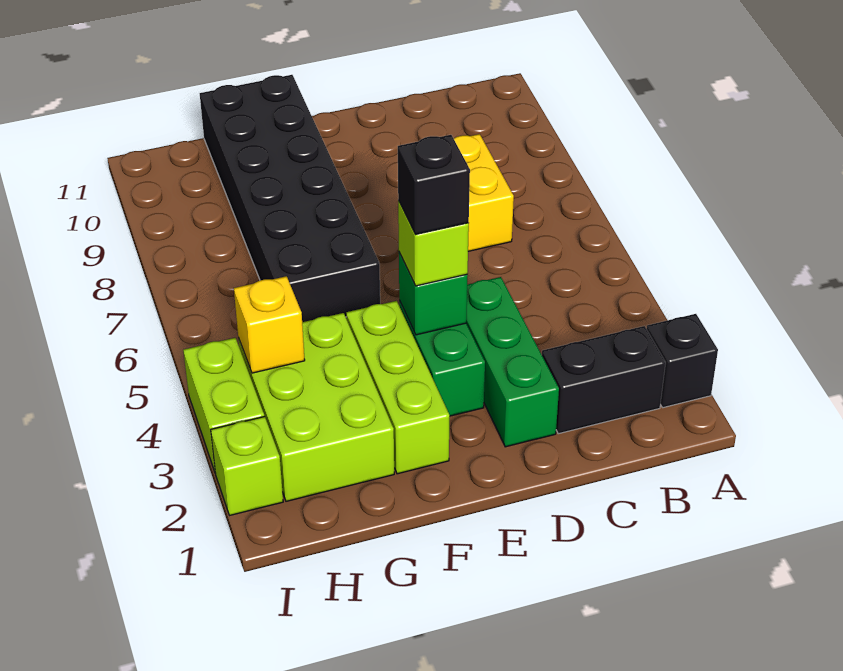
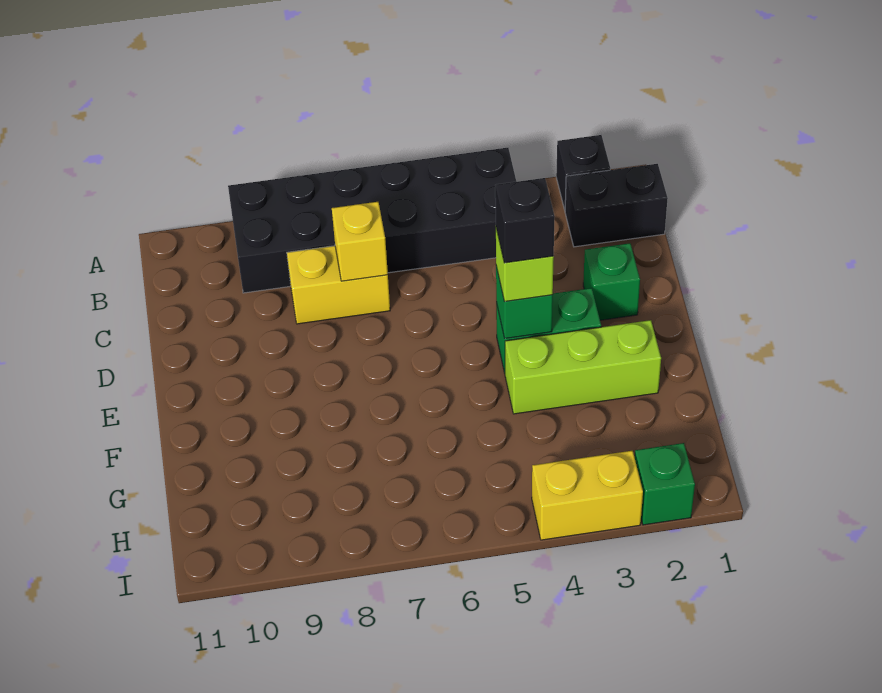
black brick B2:C2 level 1 -> black brick B1:B2 level 1
green brick D2:D4 level 1 -> green brick D2 level 1
black brick F6:G11 level 1 -> black brick A4:B9 level 1
lime brick G2:H4 level 1 -> none
yellow brick H4 level 2 -> yellow brick C7 level 2
lime brick I2 level 1 -> green brick I2 level 1
lime brick I3:I4 level 1 -> yellow brick I3:I4 level 1

